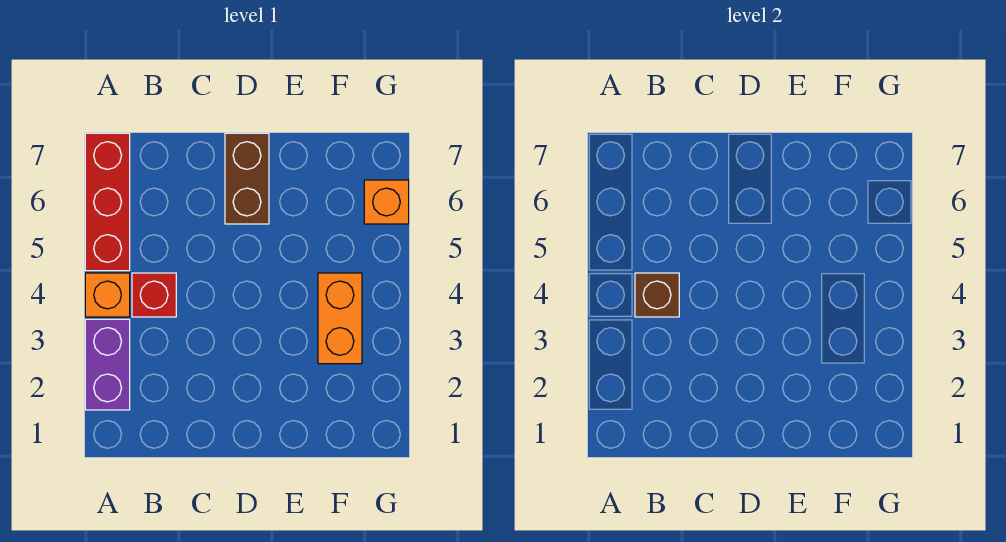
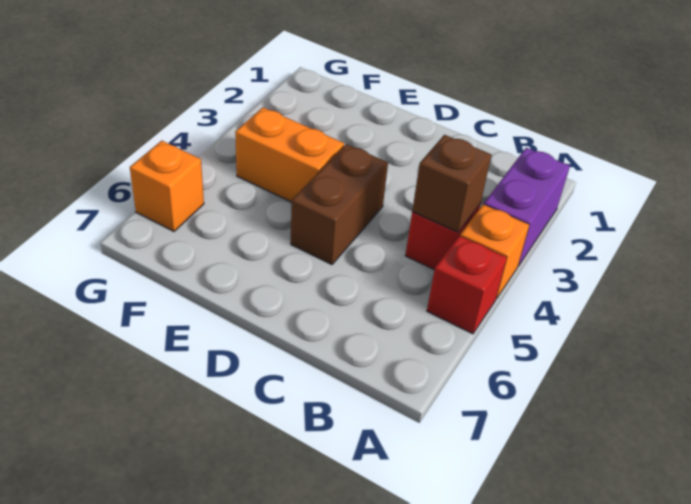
red brick A5:A7 level 1 -> red brick A5 level 1
brown brick D6:D7 level 1 -> brown brick D4:D5 level 1
orange brick F3:F4 level 1 -> orange brick E4:F4 level 1

